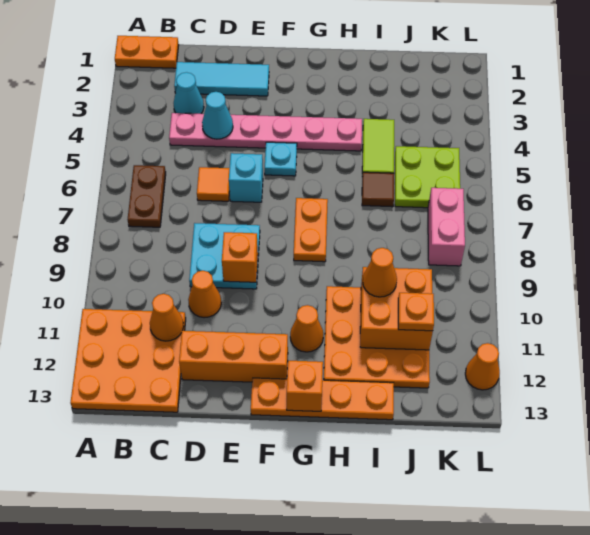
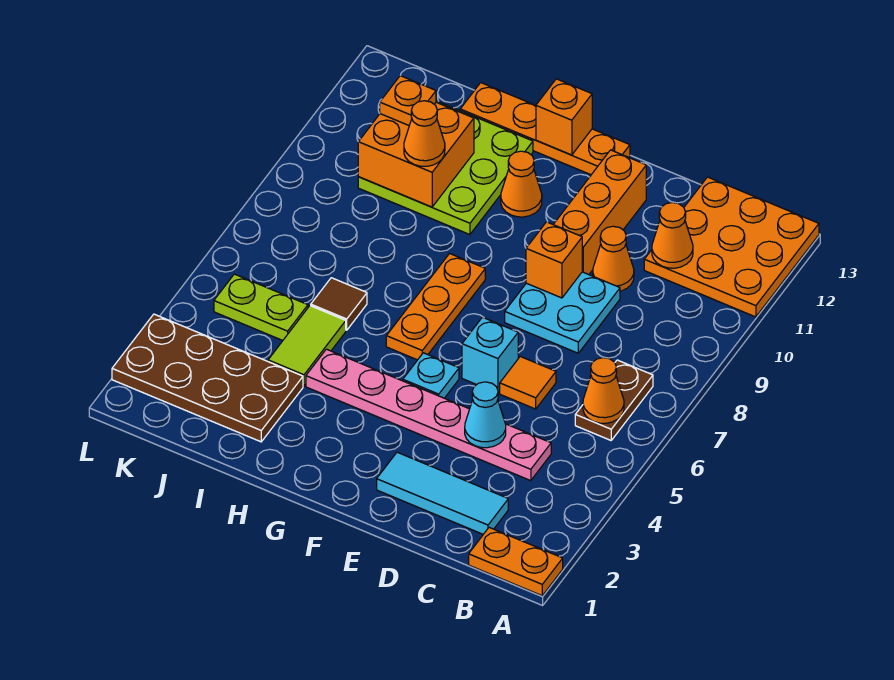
cyan cone C3 level 1 -> none
orange brick D12:F12 level 1 -> orange brick E10:E12 level 1
orange plate G7:G8 level 1 -> orange plate G6:G8 level 1
orange plate H10:J12 level 1 -> lime plate H10:J12 level 1
none -> brown plate I2:L3 level 1
lime plate J5:K6 level 1 -> lime plate J5:K5 level 1
pink brick K7:K8 level 1 -> none
orange cone L12 level 1 -> orange cone B6 level 2

